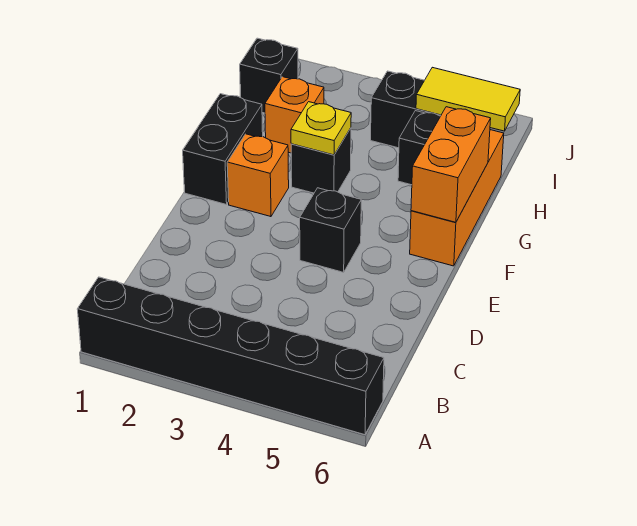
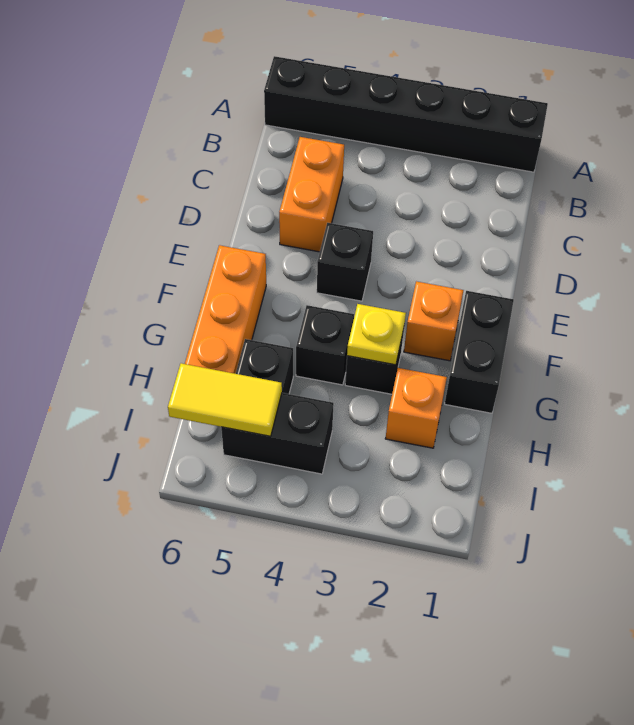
orange brick F6:G6 level 2 -> orange brick C5:D5 level 1
black brick I1 level 1 -> black brick G4 level 1

